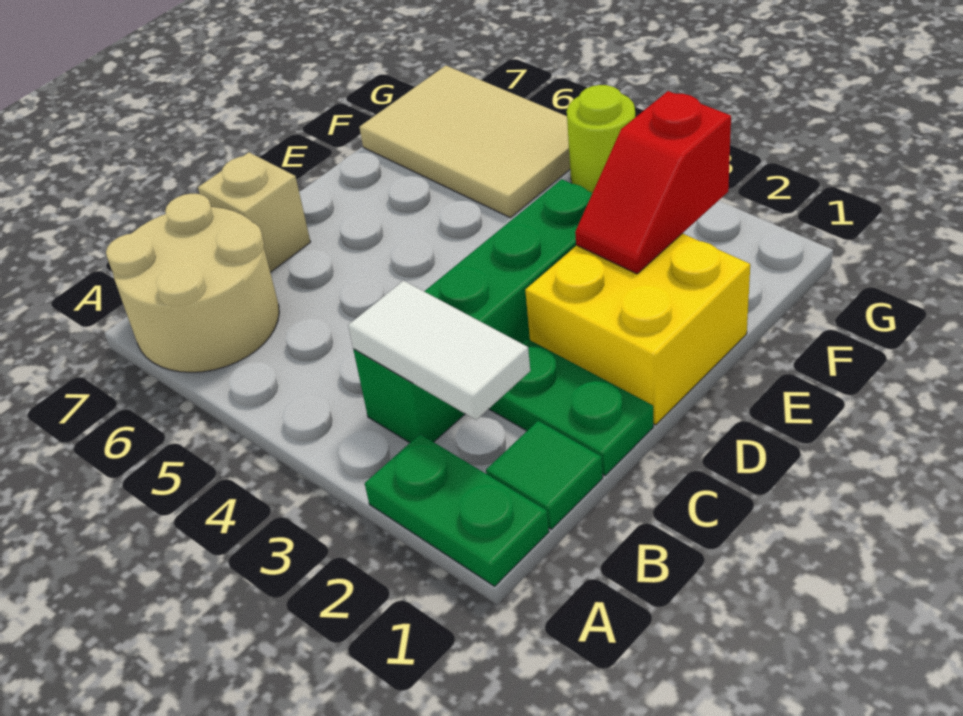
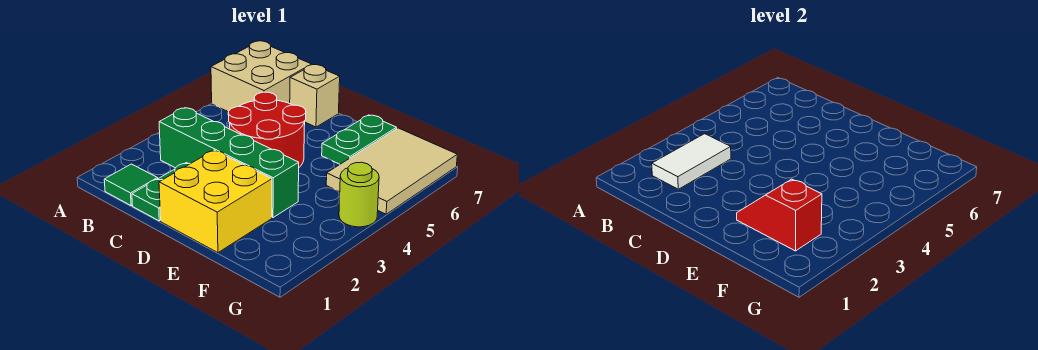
green plate A1:A2 level 1 -> green plate E6:E7 level 1
tan round brick A6:B7 level 1 -> tan brick A6:B7 level 1
none -> red round brick C4:D5 level 1

